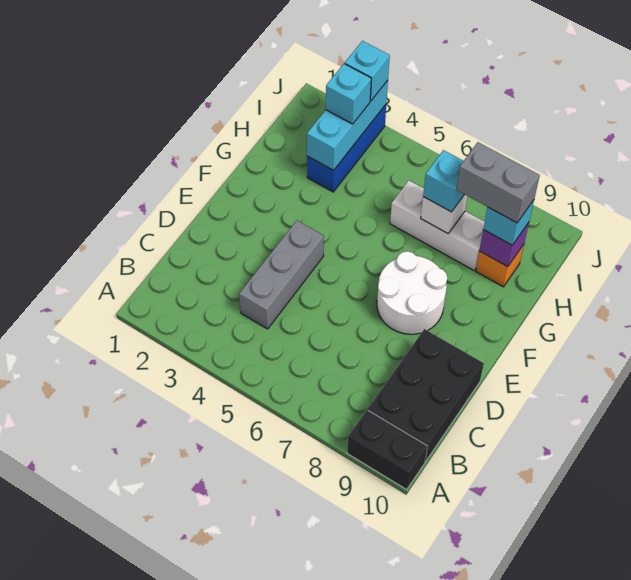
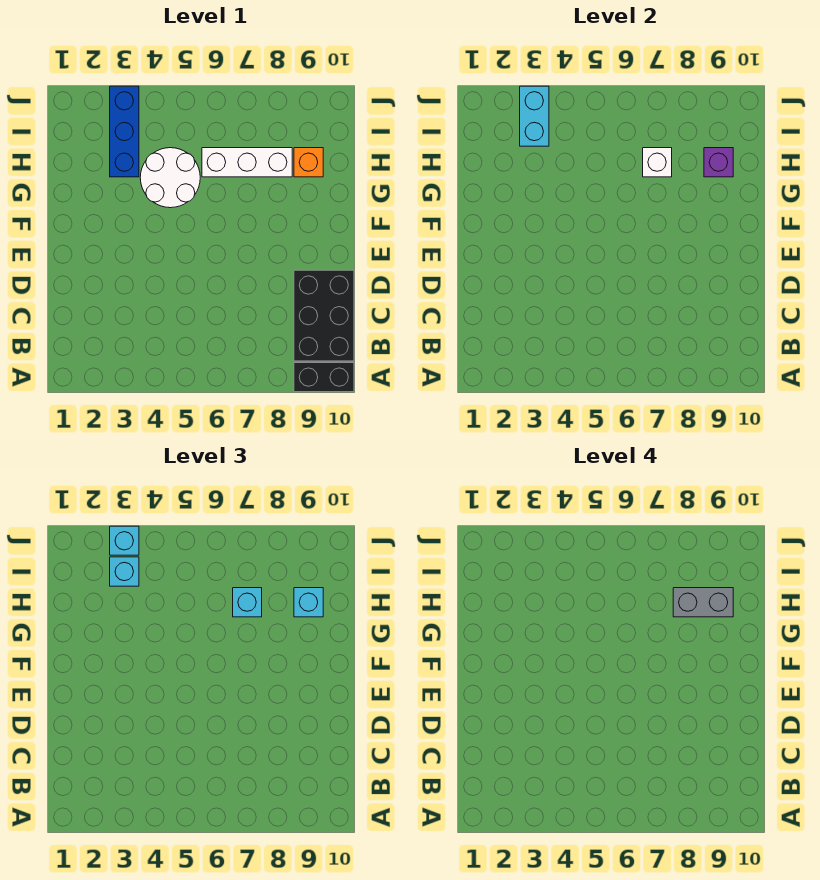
grey brick C4:E4 level 1 -> none
white round brick E7:F8 level 1 -> white round brick G4:H5 level 1
cyan brick H3:J3 level 2 -> cyan brick I3:J3 level 2

